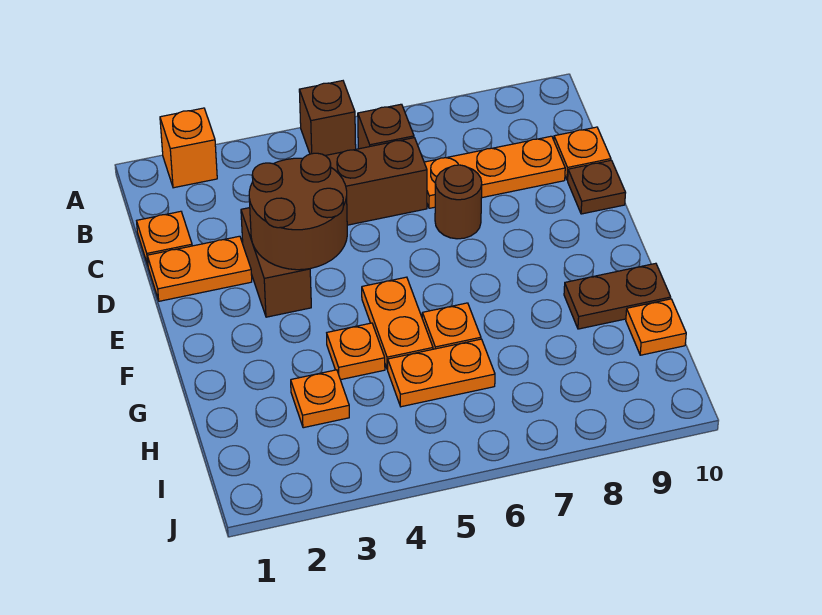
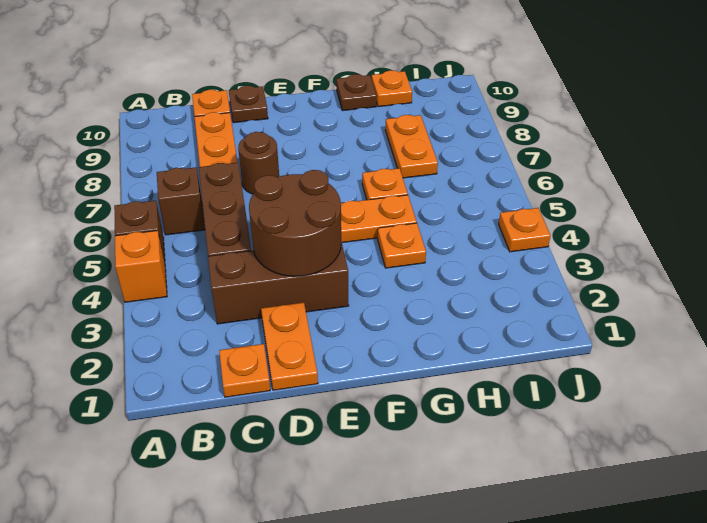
orange brick A2 level 1 -> orange brick A4 level 1
brown brick D3:E3 level 1 -> brown brick C3:E3 level 1
brown plate G9:G10 level 1 -> brown plate G10 level 1
orange plate H3 level 1 -> orange plate J4 level 1
orange plate H5:H6 level 1 -> orange plate H7:H8 level 1

